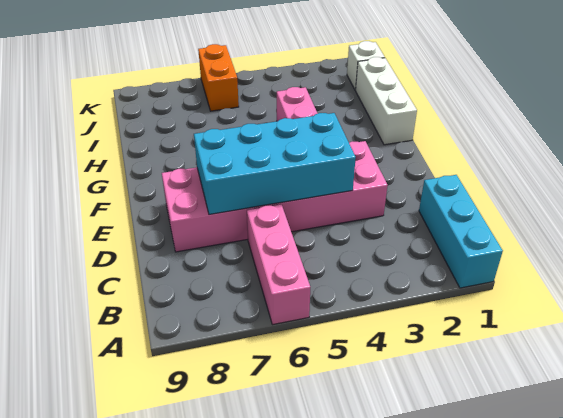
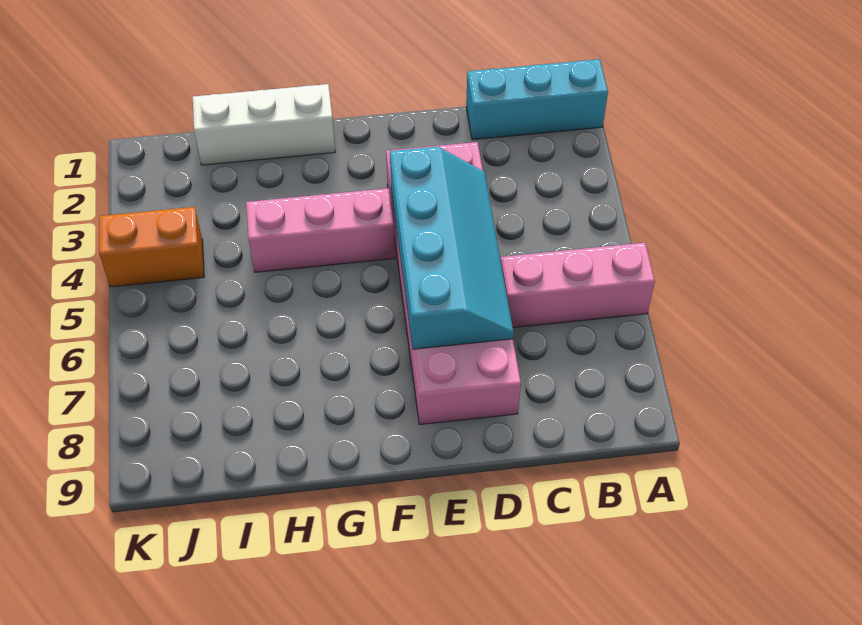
cyan brick D4:E7 level 2 -> cyan slope D4:E7 level 2 top E
white brick J1 level 1 -> none
orange brick J6:K6 level 1 -> orange brick J4:K4 level 1

